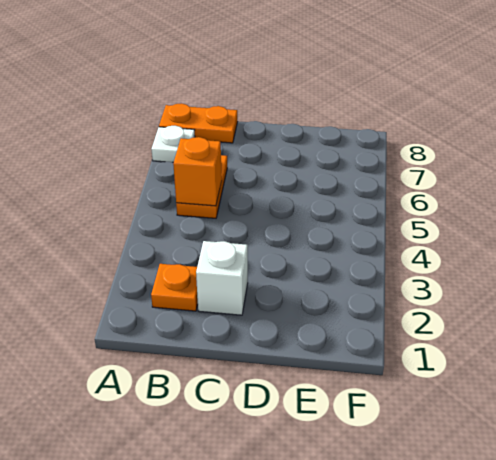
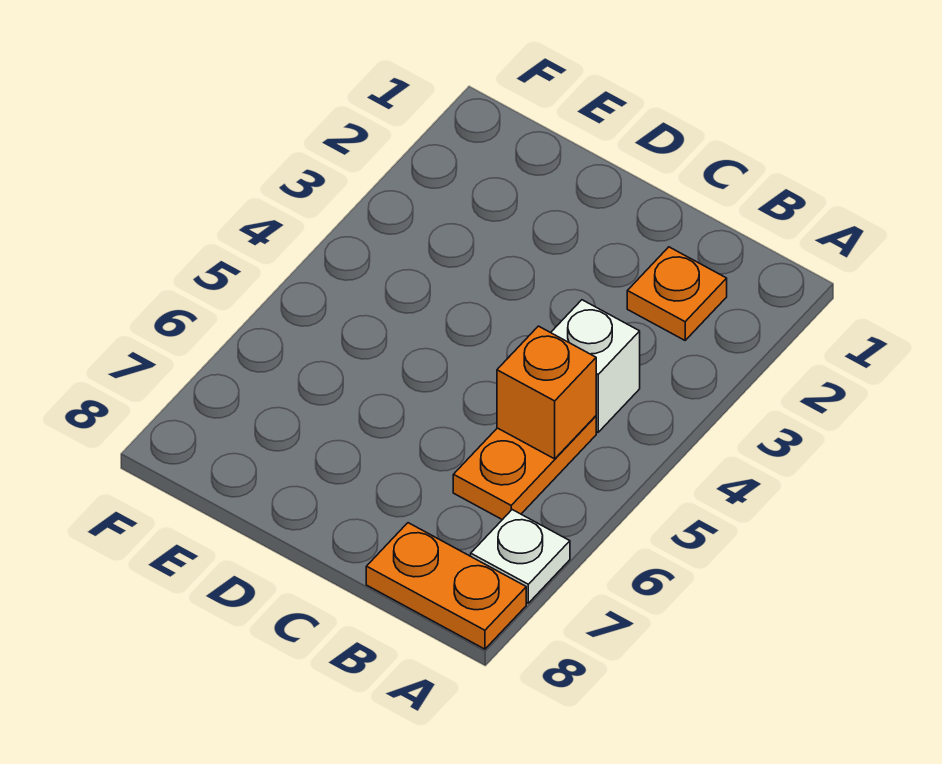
white brick C2 level 1 -> white brick B4 level 1

